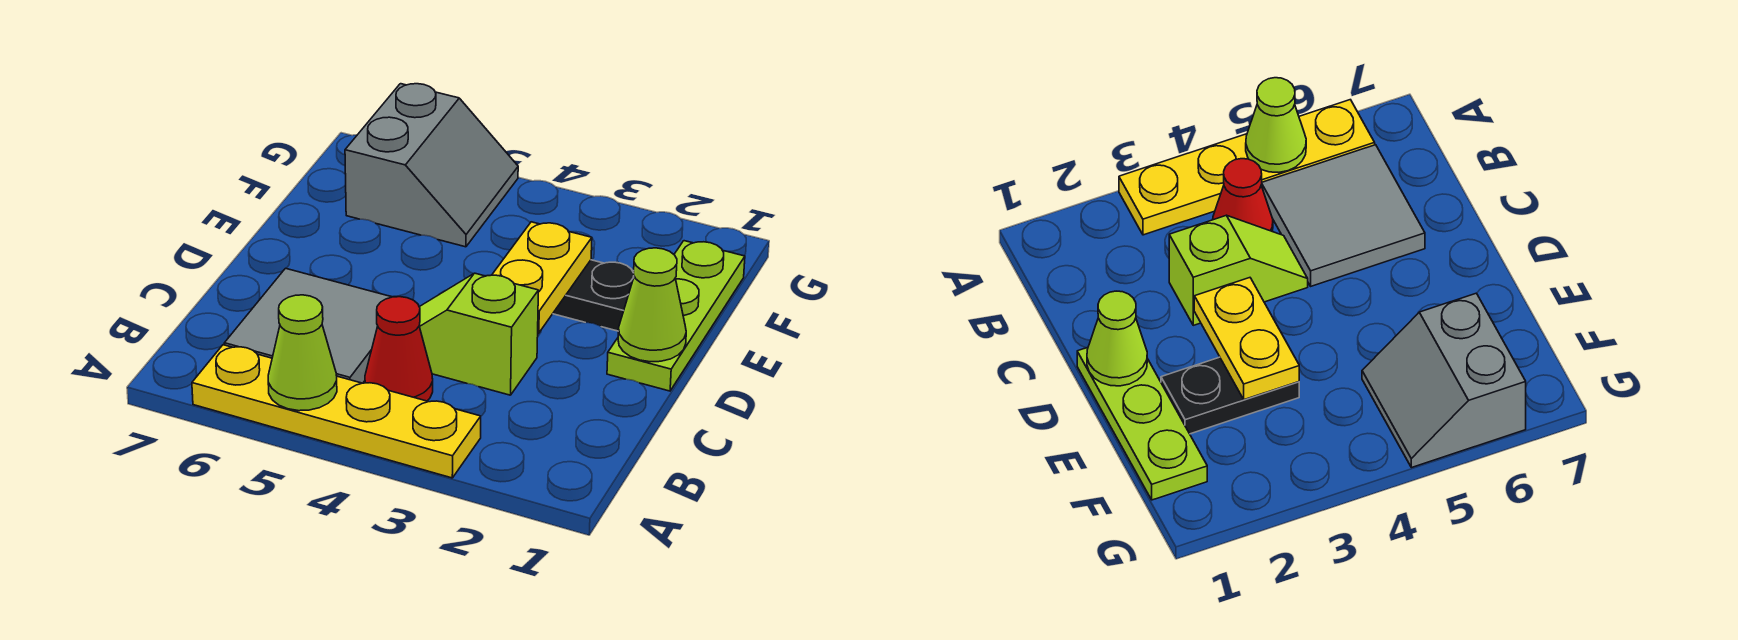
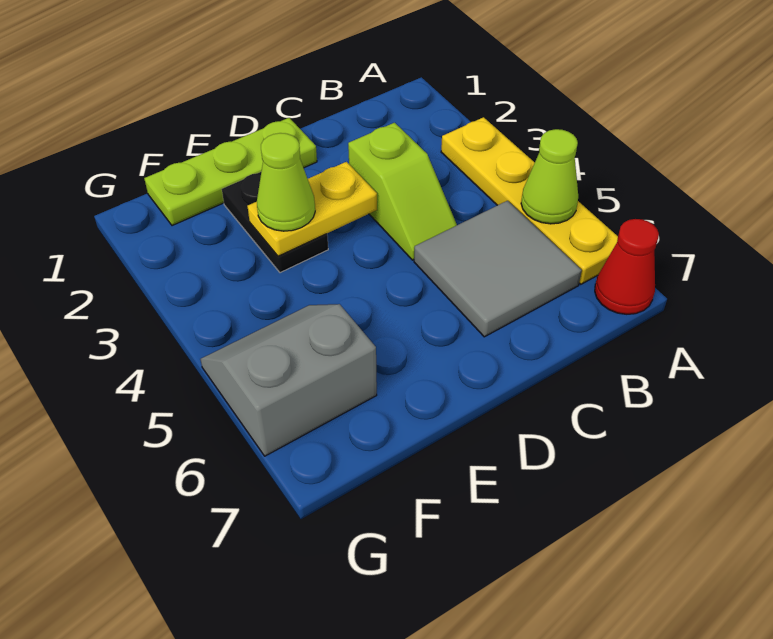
red cone B4 level 1 -> red cone A7 level 1
lime cone D1 level 2 -> lime cone E3 level 3

